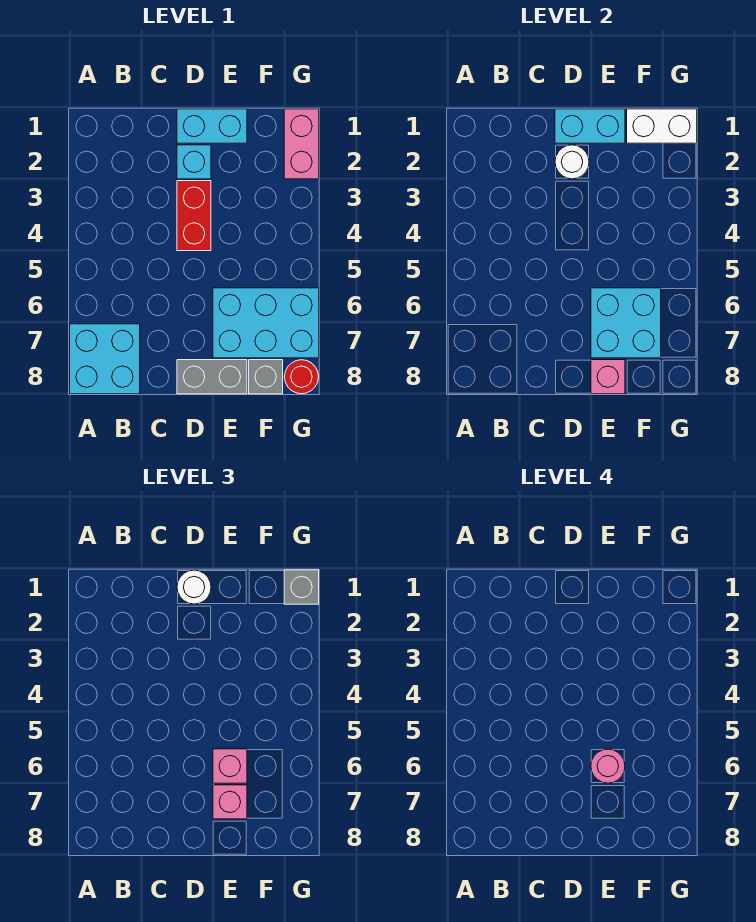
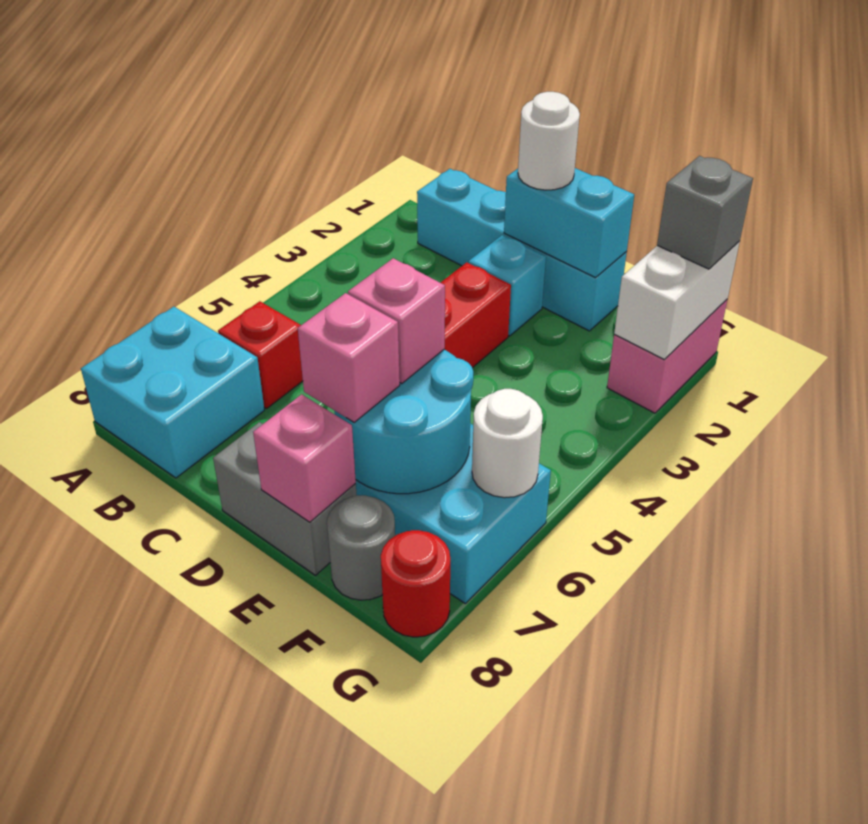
none -> red brick B6 level 1
cyan brick D1:E1 level 1 -> cyan brick B1:E1 level 1
white round brick D2 level 2 -> white round brick G6 level 2
cyan brick E6:F7 level 2 -> cyan round brick E6:F7 level 2
pink round brick E6 level 4 -> none
white brick F1:G1 level 2 -> white brick G1:G2 level 2
grey brick F8 level 1 -> grey round brick F8 level 1

